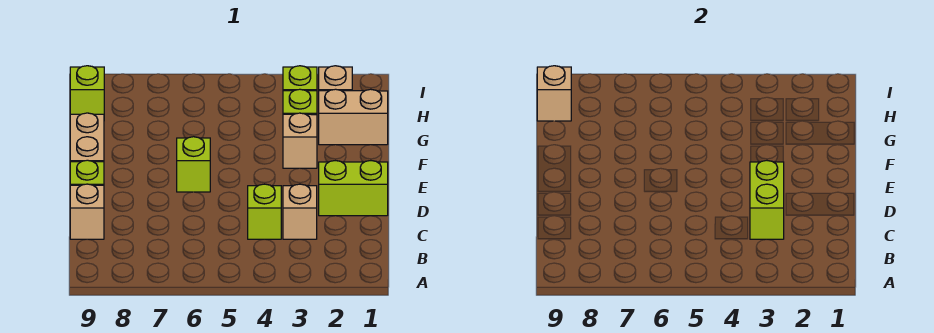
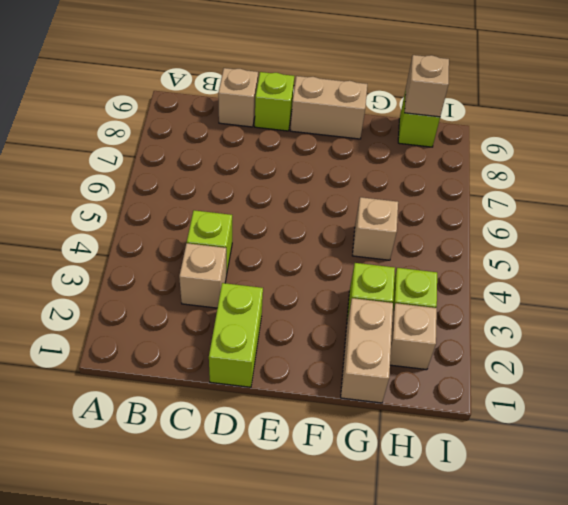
lime brick C3:D3 level 2 -> none
lime brick E6 level 1 -> none
tan brick F3 level 1 -> tan brick G5 level 1

